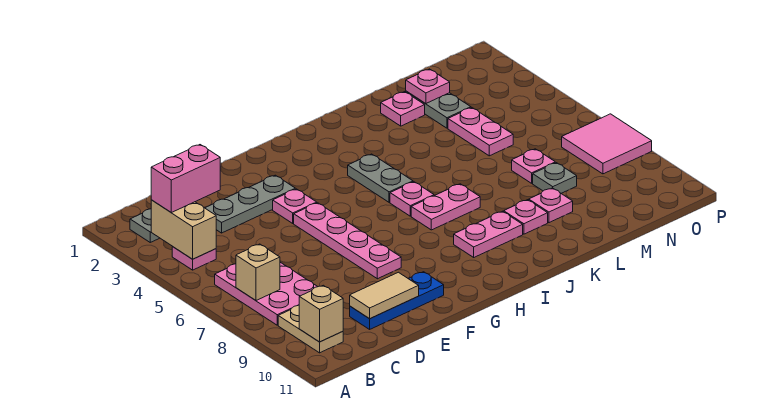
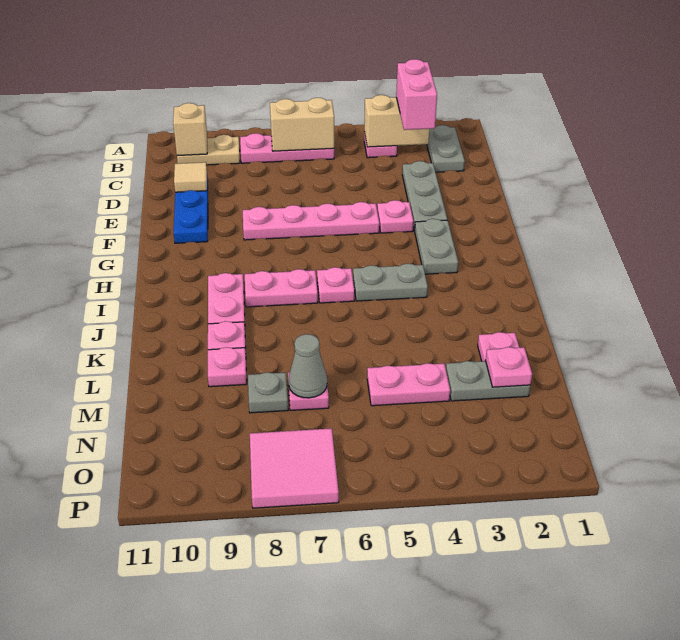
pink plate B6:C8 level 1 -> pink plate B6:B8 level 1
tan brick B7 level 2 -> tan brick B6:B7 level 2
tan tile D10:E10 level 2 -> tan tile D10 level 2
none -> grey plate G3:H3 level 1
pink plate I7:J7 level 1 -> pink plate I7:I8 level 1
none -> grey cone M7 level 2

